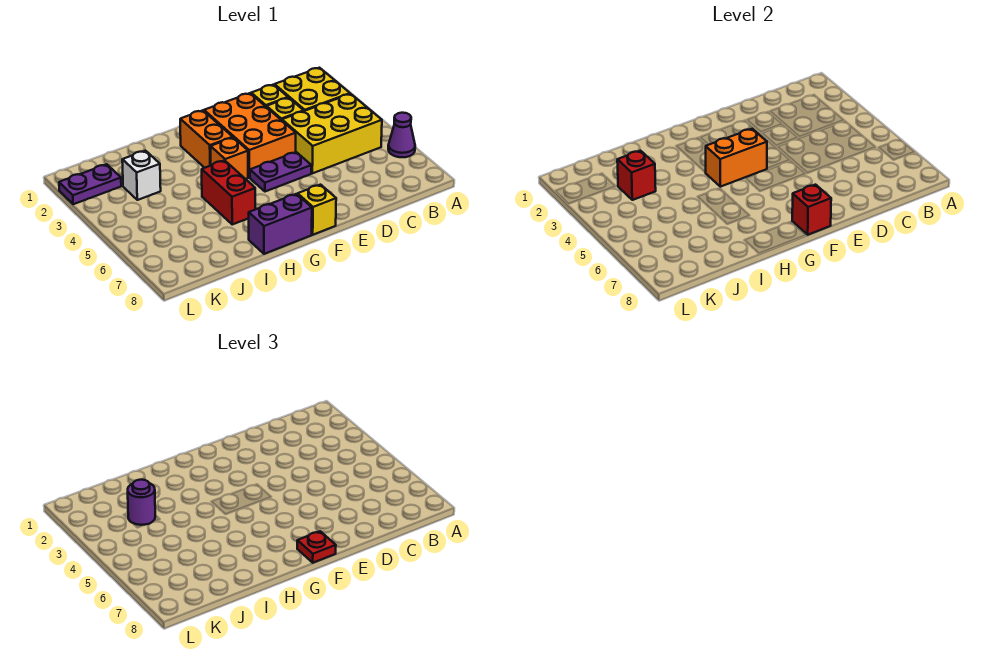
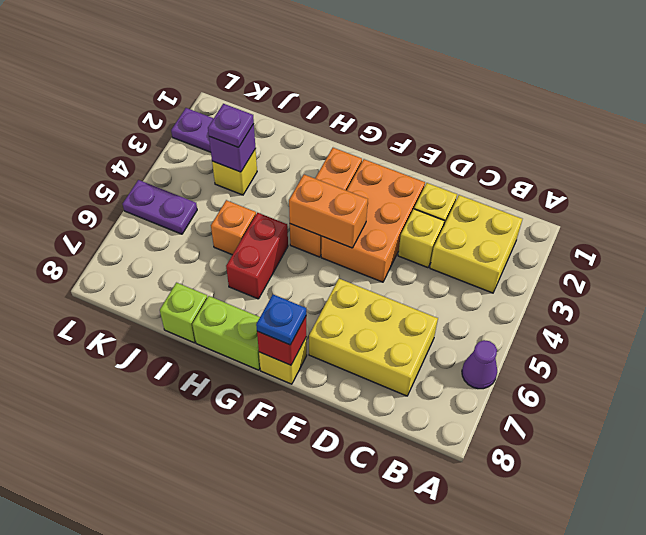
yellow brick B4:D5 level 1 -> yellow brick C6:E7 level 1
purple plate E5:F5 level 1 -> purple plate K5:L5 level 1
red plate F8 level 3 -> blue plate F8 level 3
purple brick G8:H8 level 1 -> lime brick G8:H8 level 1
none -> orange brick I5 level 1
none -> lime brick I8 level 1
white brick J3 level 1 -> yellow brick J3 level 1
red brick J3 level 2 -> purple brick J3 level 2
purple round brick J3 level 3 -> purple plate J3 level 3

